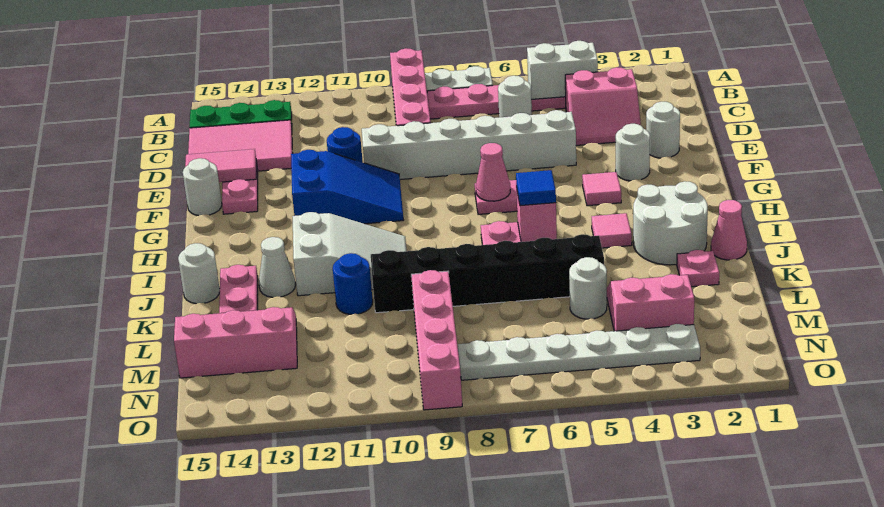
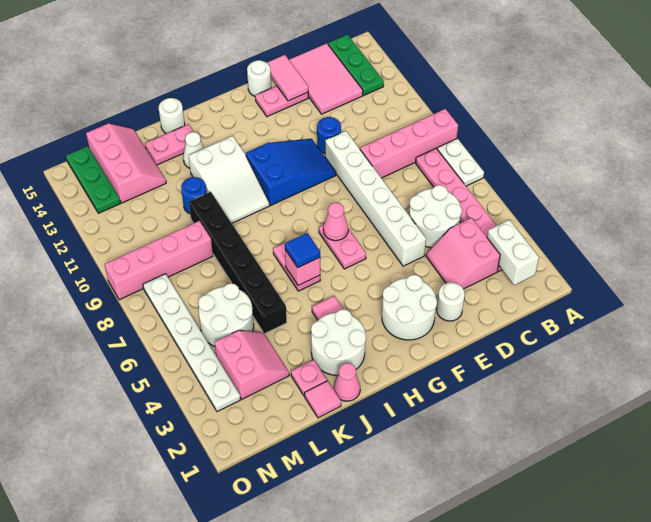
white brick B4:B5 level 2 -> white brick B2:B3 level 2
white round brick C6 level 1 -> white round brick C5:D6 level 1
white round brick F3 level 1 -> white round brick F2:G3 level 1
blue slope F10:G12 level 1 top 12 -> blue slope F10:H11 level 1 top H
pink tile G4 level 1 -> pink tile K1 level 1
white round brick L5 level 1 -> white round brick L5:M6 level 1
none -> green plate N13:N15 level 1

